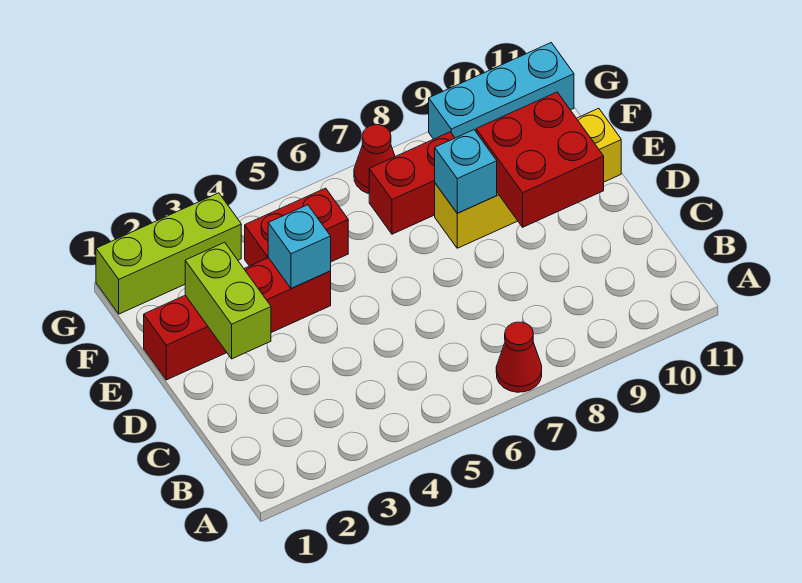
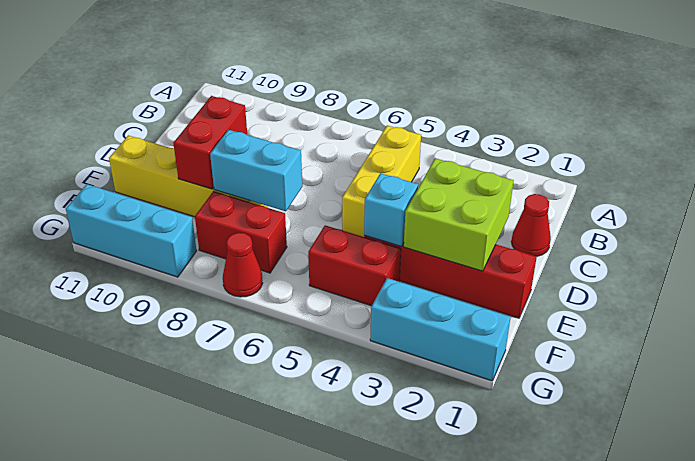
red cone A7 level 1 -> red cone C1 level 1
none -> yellow brick B5:D5 level 1
lime brick D2:E2 level 2 -> lime brick D2:E3 level 2
red brick D9:E10 level 2 -> red brick D9:E9 level 2
cyan brick E8 level 2 -> cyan brick E7:E8 level 2
lime brick G1:G3 level 1 -> cyan brick G1:G3 level 1

